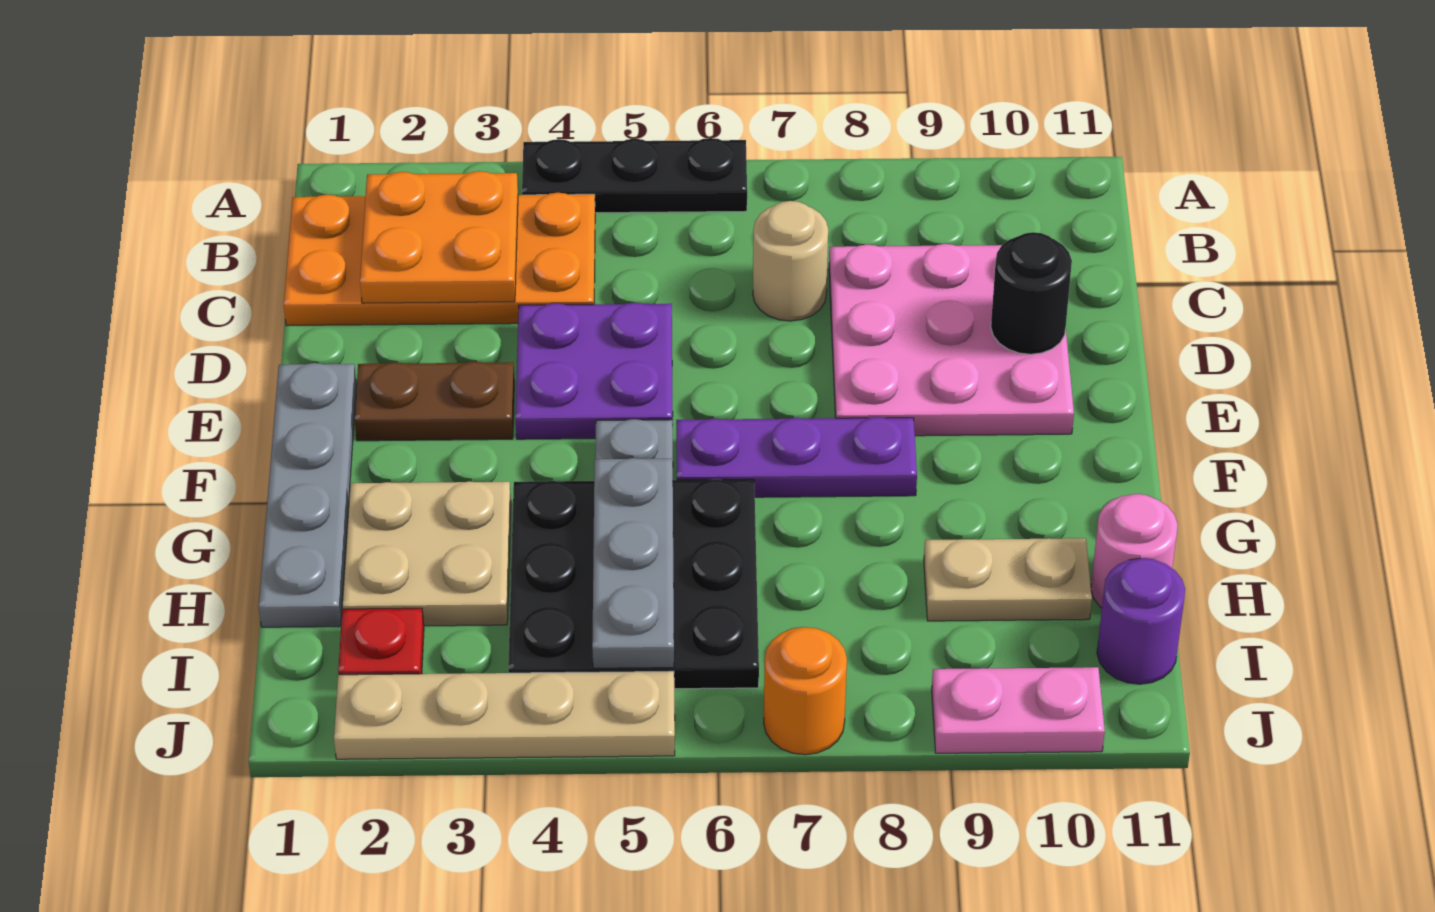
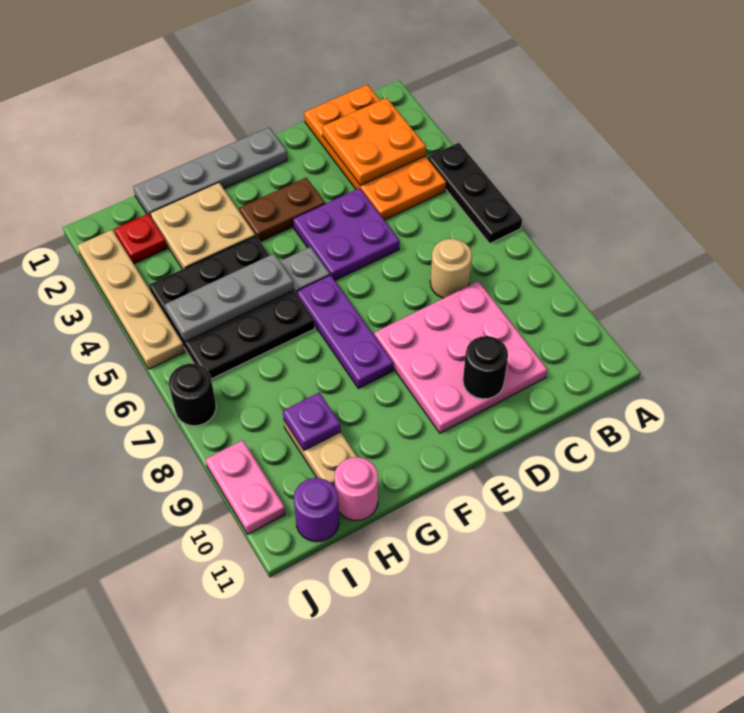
brown plate E2:E3 level 1 -> brown plate E3:F3 level 1
none -> purple plate H9 level 2
orange round brick J7 level 1 -> black round brick J7 level 1

